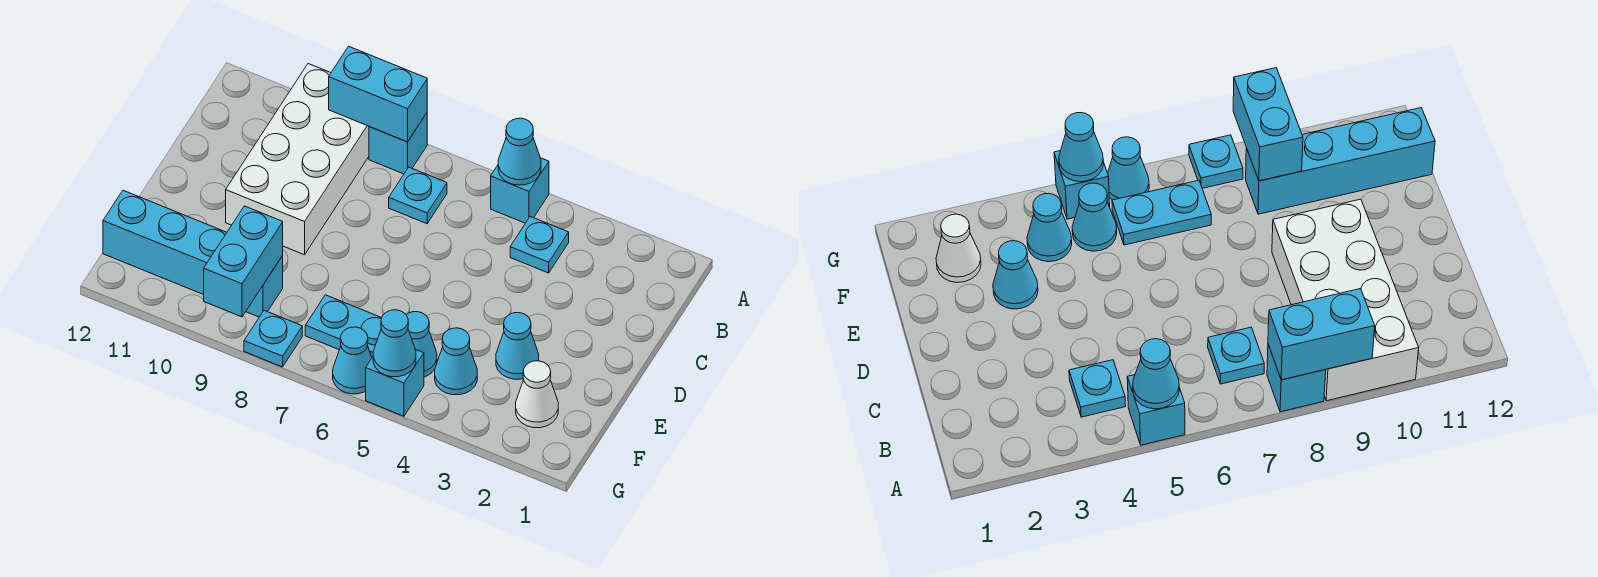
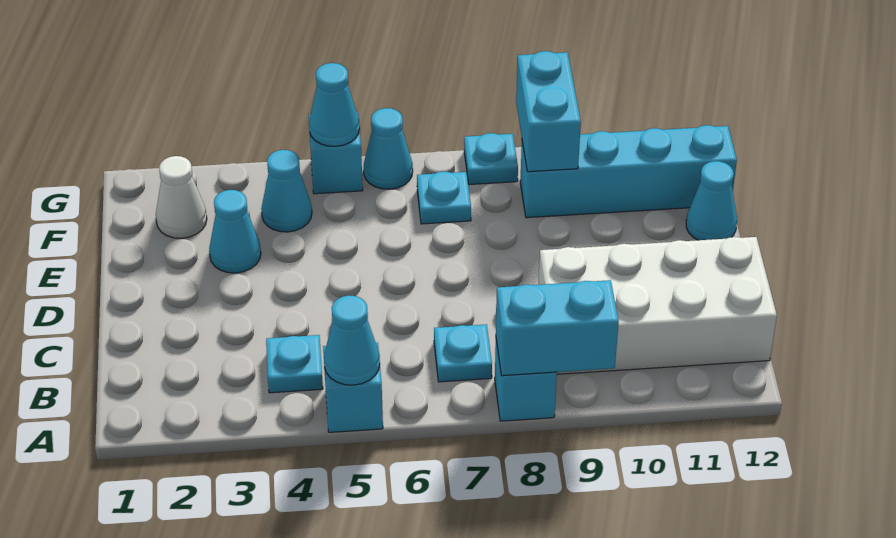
white brick A9:D10 level 1 -> white brick B9:C12 level 1
cyan cone F5 level 1 -> cyan cone E12 level 1
cyan plate F6:F7 level 1 -> cyan plate F7 level 1

